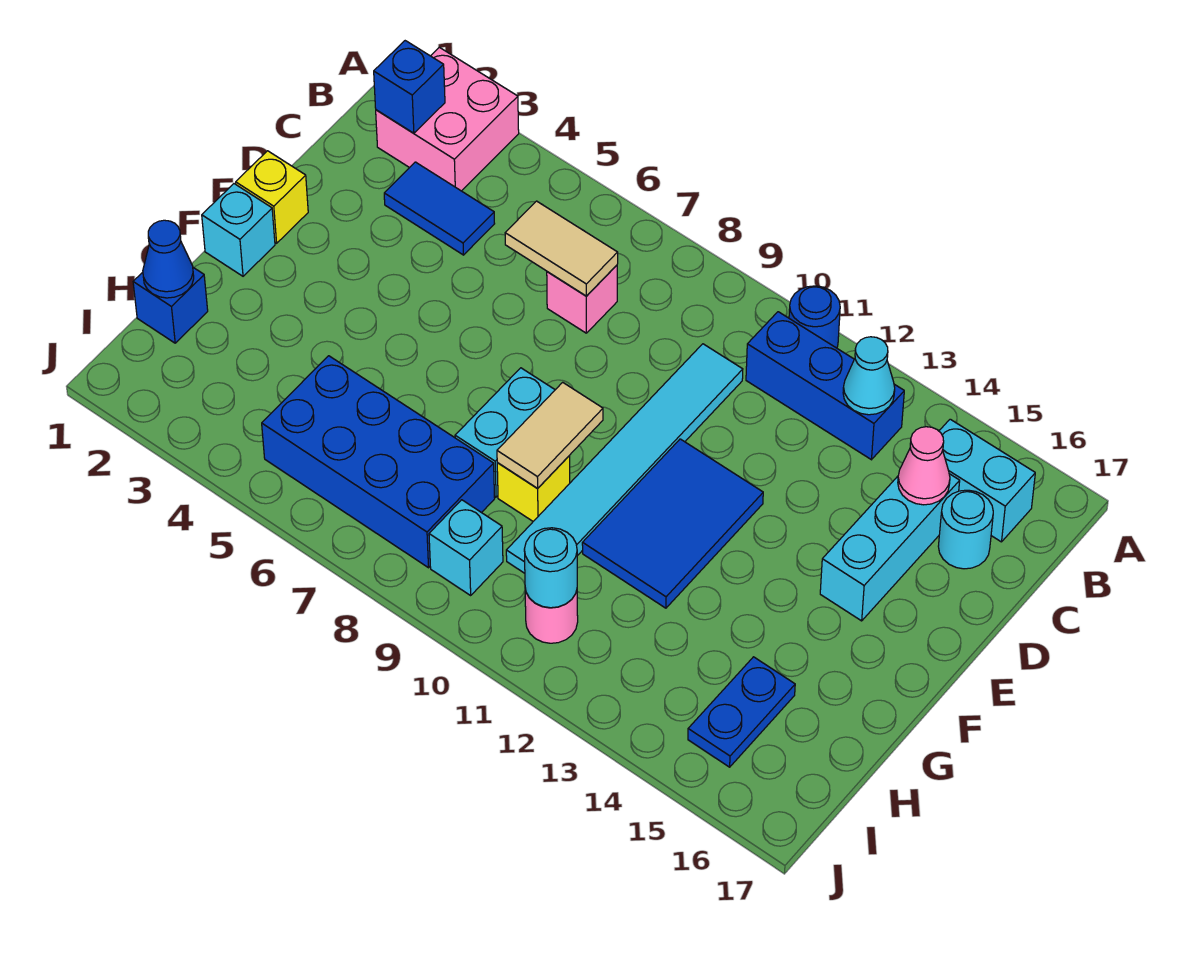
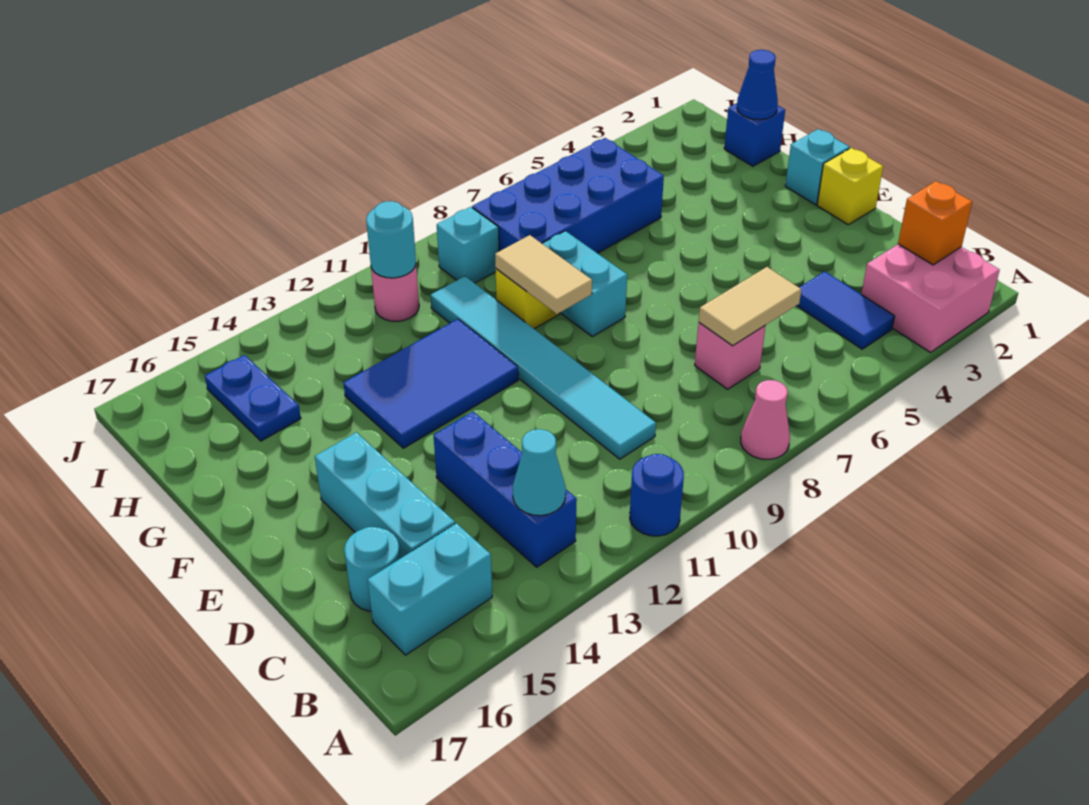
blue brick B2 level 2 -> orange brick B2 level 2
blue brick B11:B13 level 1 -> blue brick B13:D13 level 1
blue tile C3:C4 level 1 -> blue tile B4:C4 level 1
pink cone C15 level 2 -> pink cone A8 level 1
blue tile E11:G12 level 1 -> blue tile F11:G13 level 1

